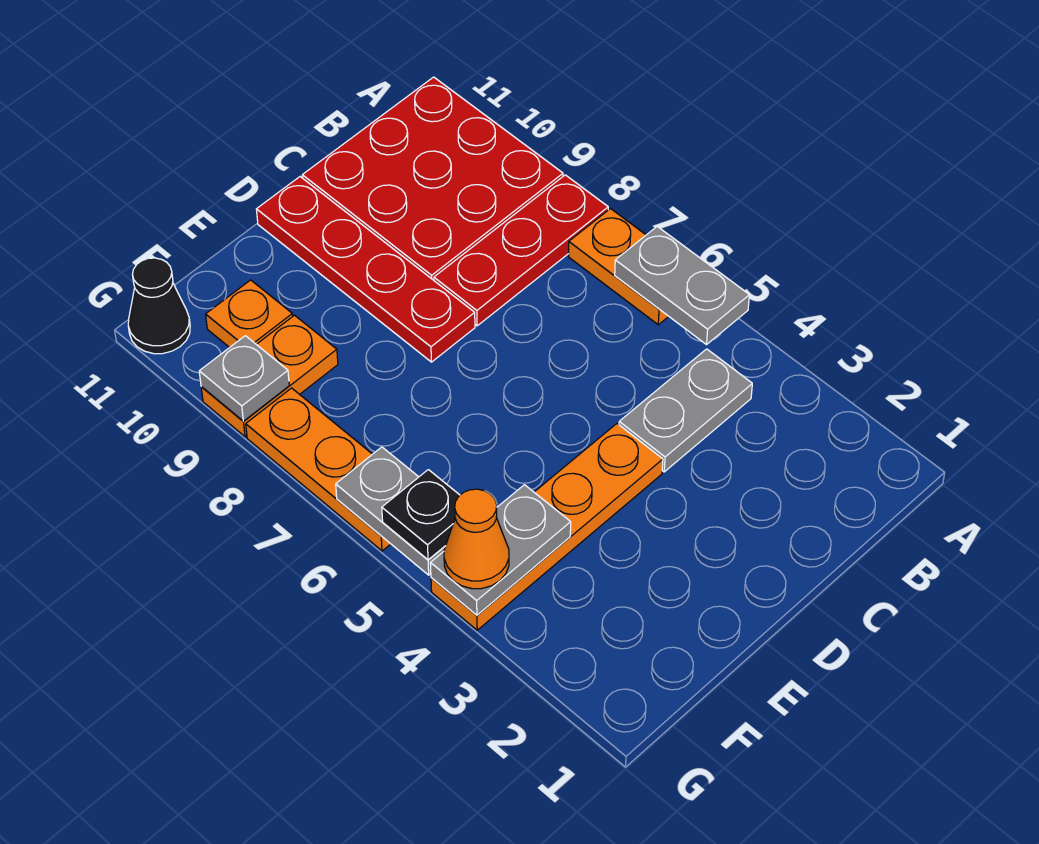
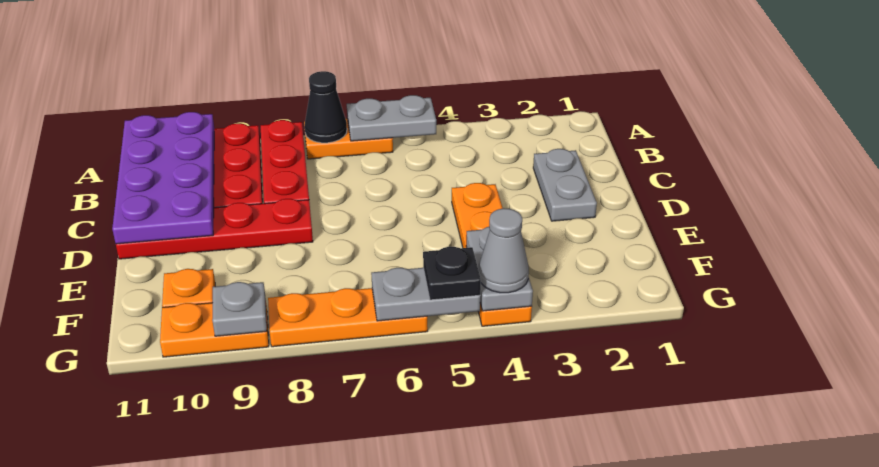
none -> purple plate A10:D11 level 2
grey plate B4:C4 level 1 -> grey plate C2:D2 level 1
orange plate F9:G9 level 1 -> orange plate G9:G10 level 1
orange cone G4 level 3 -> grey cone G4 level 3
black cone G11 level 1 -> black cone A7 level 2

